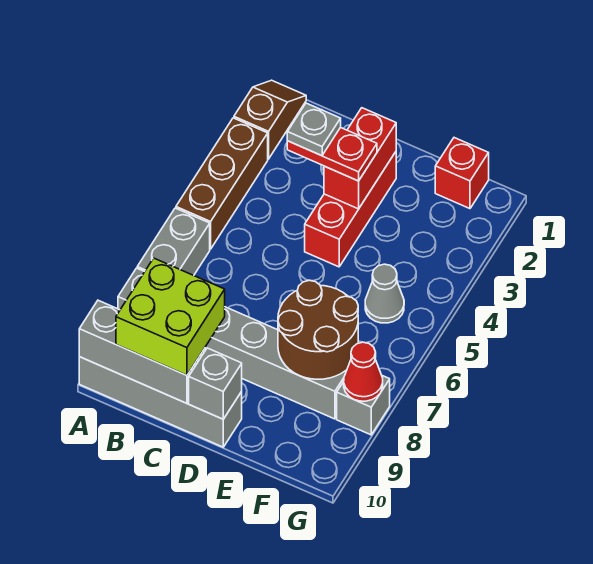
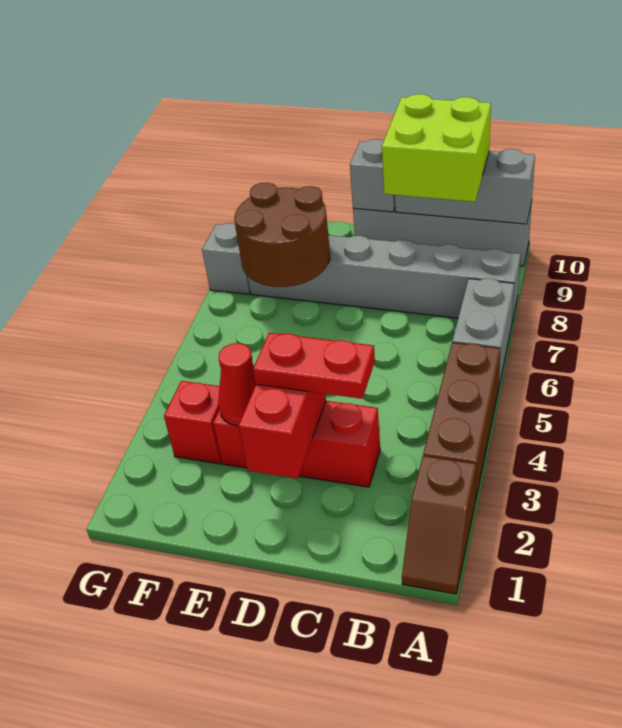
grey plate C3 level 4 -> none
red brick D2:D4 level 1 -> red brick C3:E3 level 1
red brick F1 level 1 -> red brick F3 level 1
grey cone F5 level 1 -> none
red cone G8 level 2 -> red cone E3 level 2

